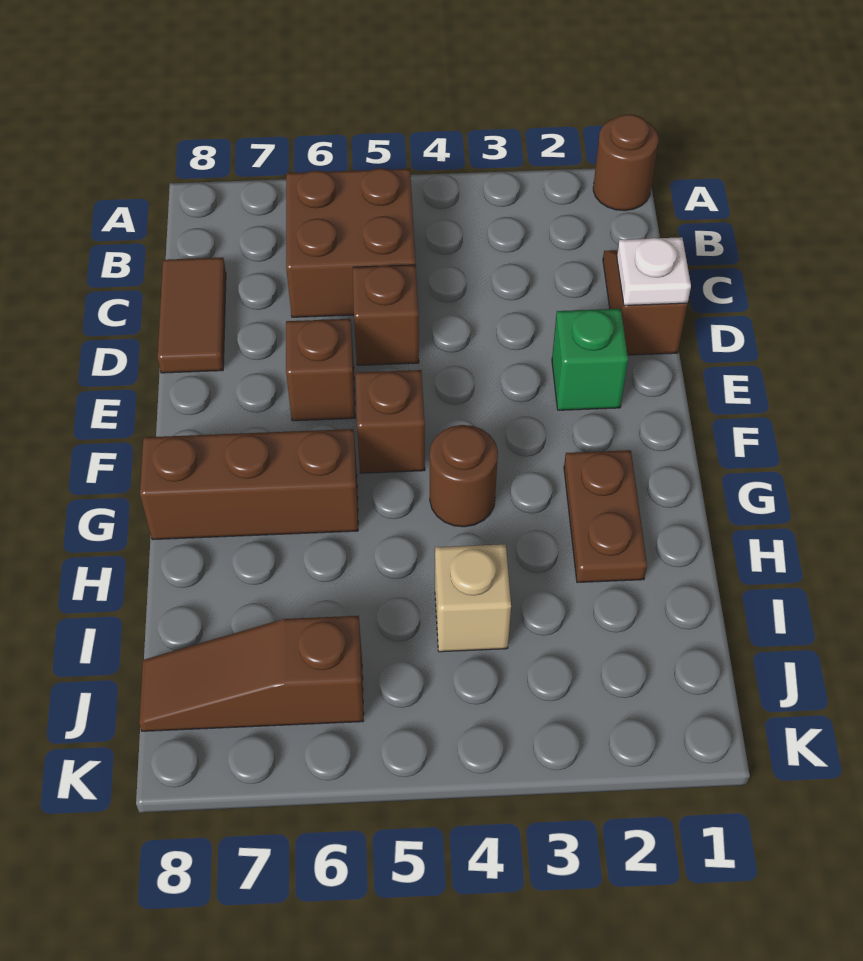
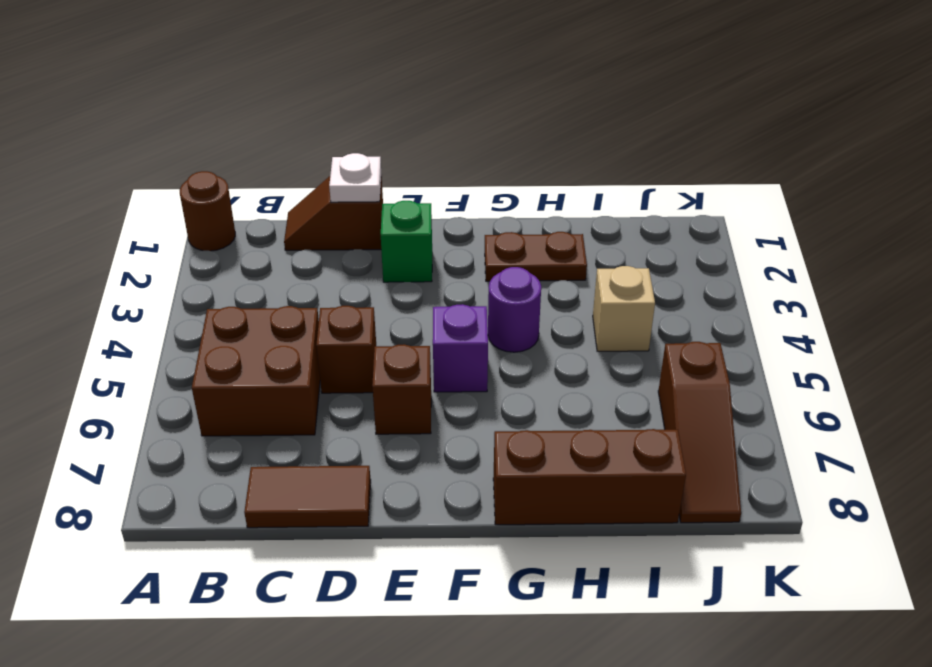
brown brick F5 level 1 -> purple brick F5 level 1
brown round brick G4 level 1 -> purple round brick G4 level 1
brown brick G6:G8 level 1 -> brown brick G8:I8 level 1

